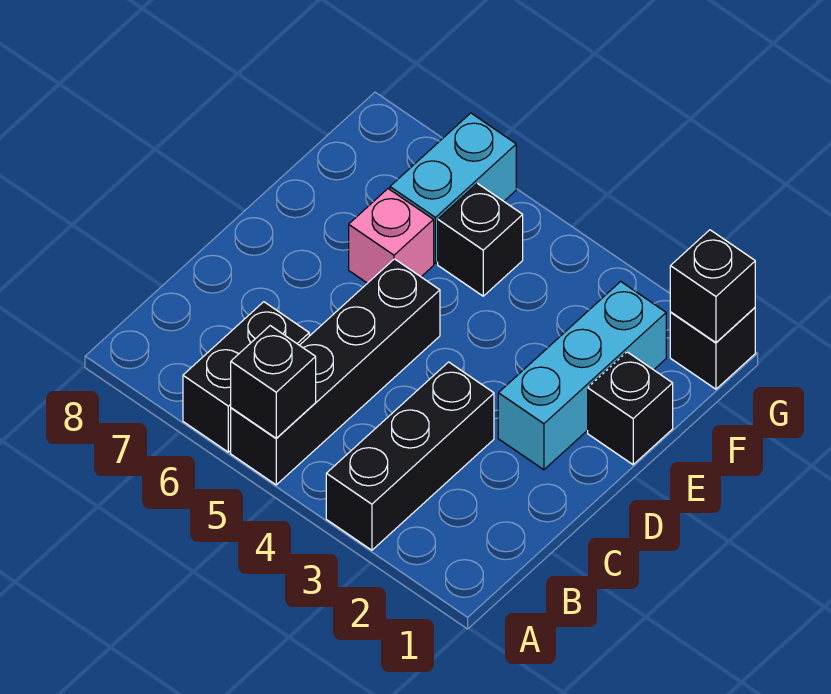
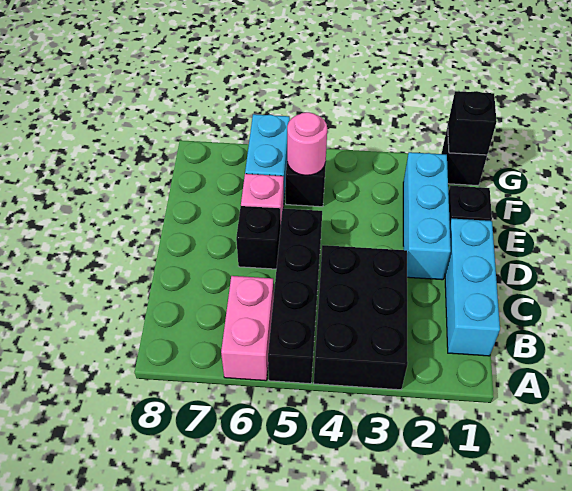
black brick A3:C3 level 1 -> black brick A3:C4 level 1
black brick A5 level 2 -> black brick D6 level 1
black brick A6:B6 level 1 -> pink brick A6:B6 level 1
none -> cyan brick B1:D1 level 1
none -> pink round brick F5 level 2

